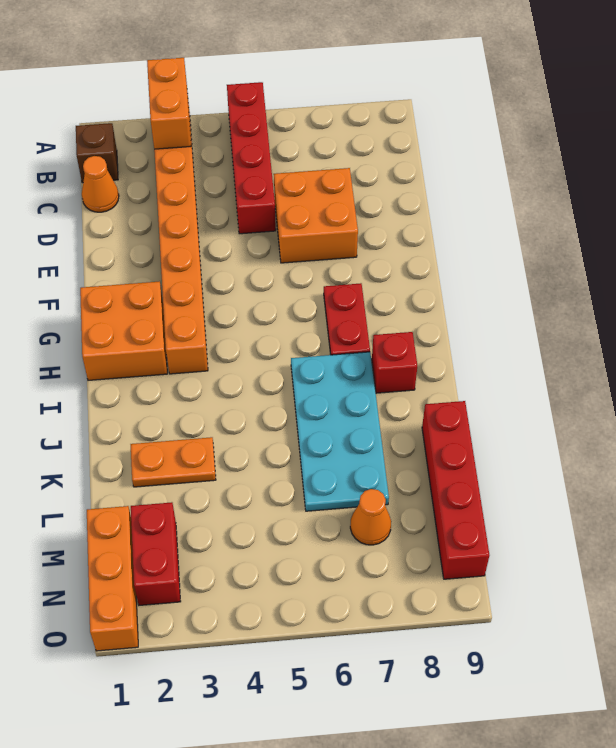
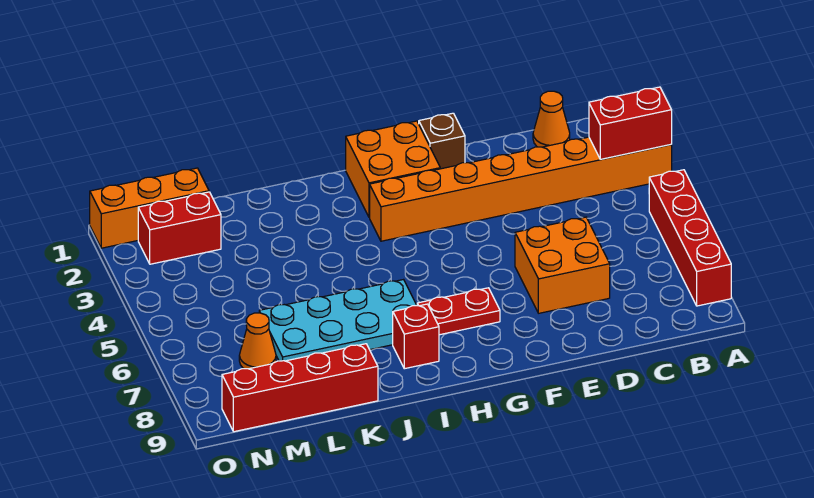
orange brick A3:B3 level 2 -> red brick A3:B3 level 2
red brick A5:D5 level 1 -> red brick A5:A8 level 1
brown brick B1 level 1 -> brown brick F1 level 1
orange plate K2:K3 level 1 -> none

